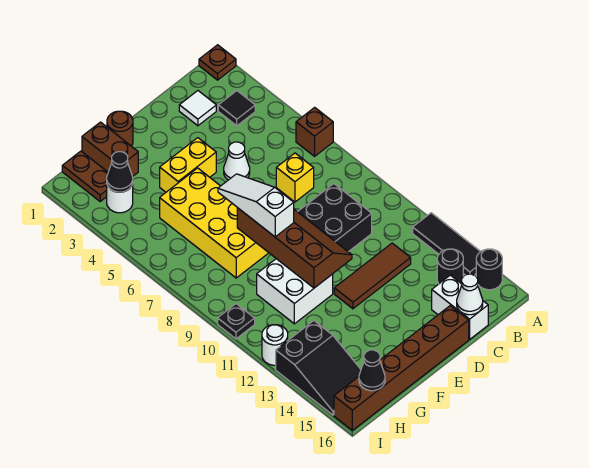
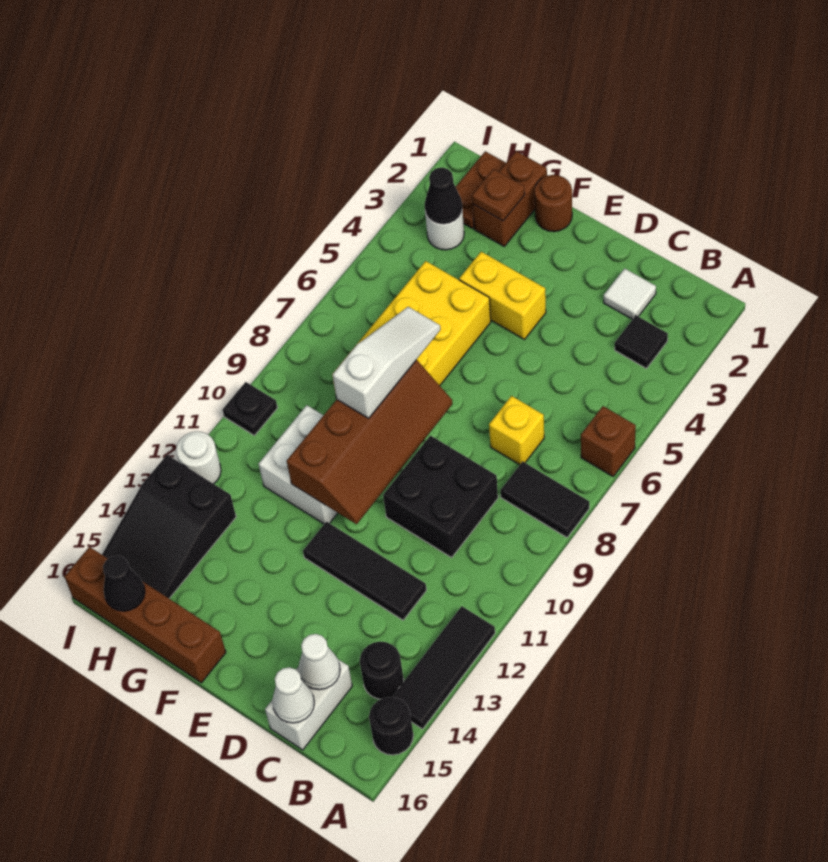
brown plate A1 level 1 -> brown plate G2 level 2
none -> black tile A8:B8 level 1
brown tile C12:E12 level 1 -> black tile C12:E12 level 1
white cone D5 level 1 -> white cone C15 level 2
brown brick D16:I16 level 1 -> brown brick F16:I16 level 1

